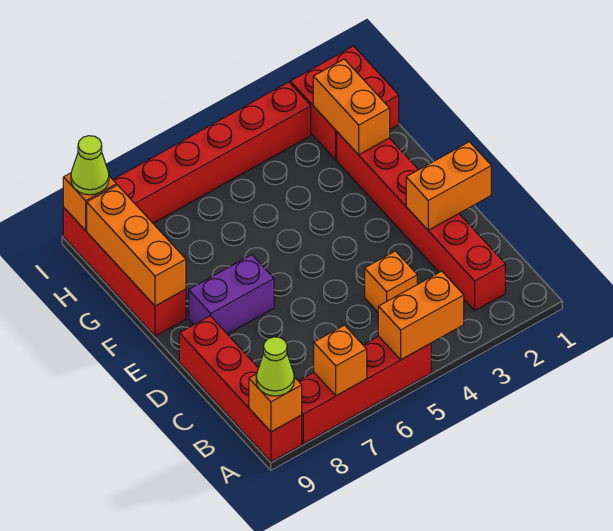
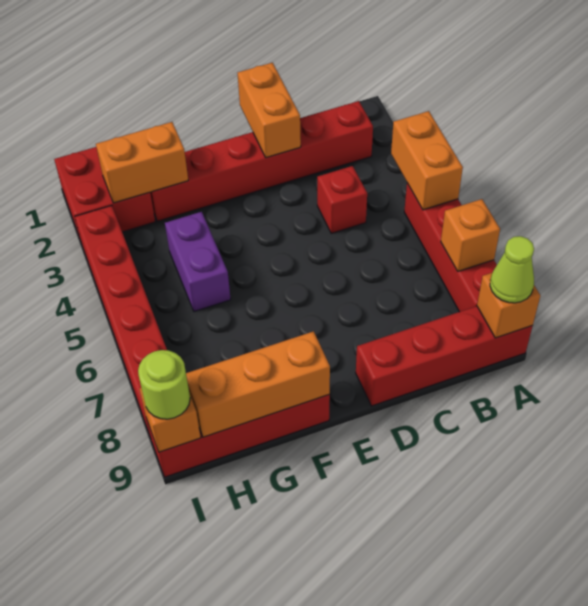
orange brick C4 level 1 -> red brick C4 level 1
purple brick E7:E8 level 1 -> purple brick G4:G5 level 1
lime cone I9 level 3 -> lime round brick I9 level 3

